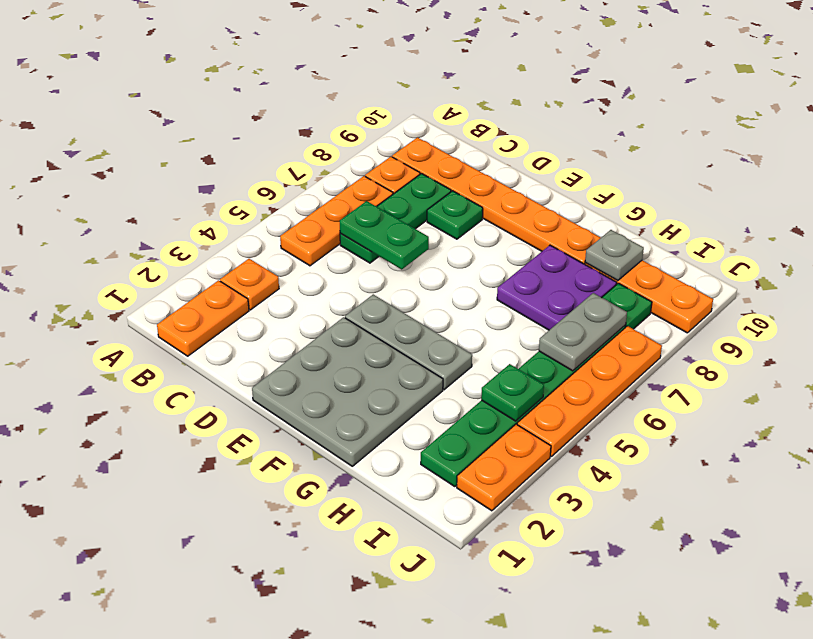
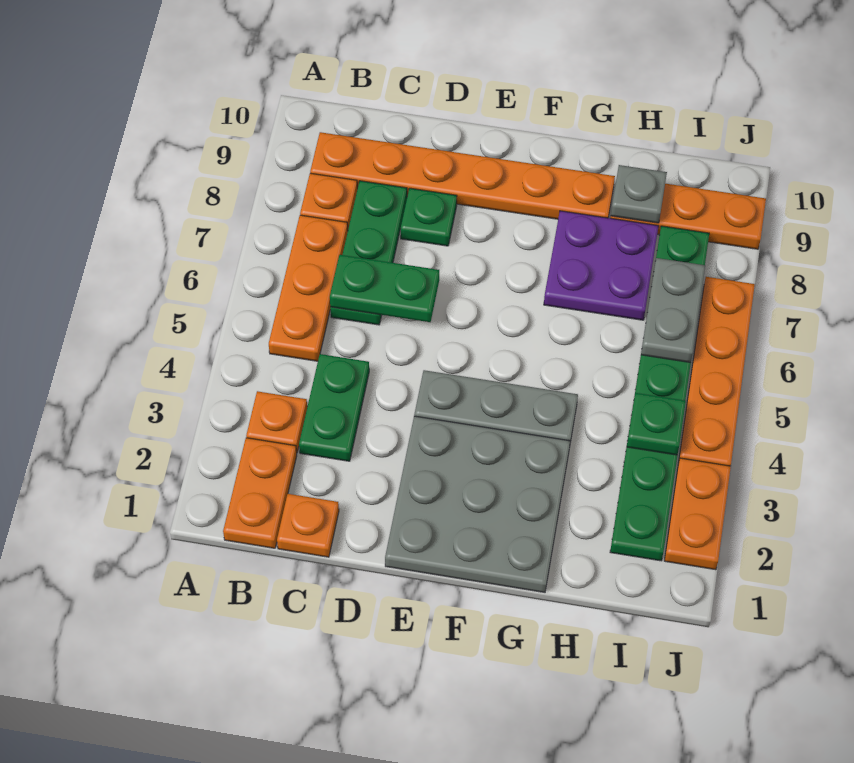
none -> orange plate C1 level 1
none -> green plate C3:C4 level 1

